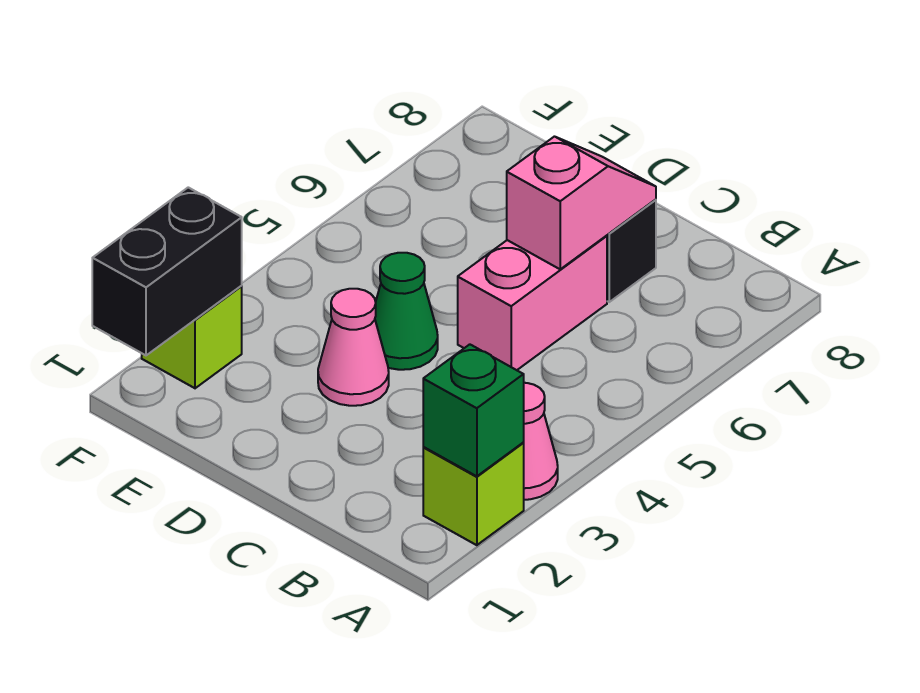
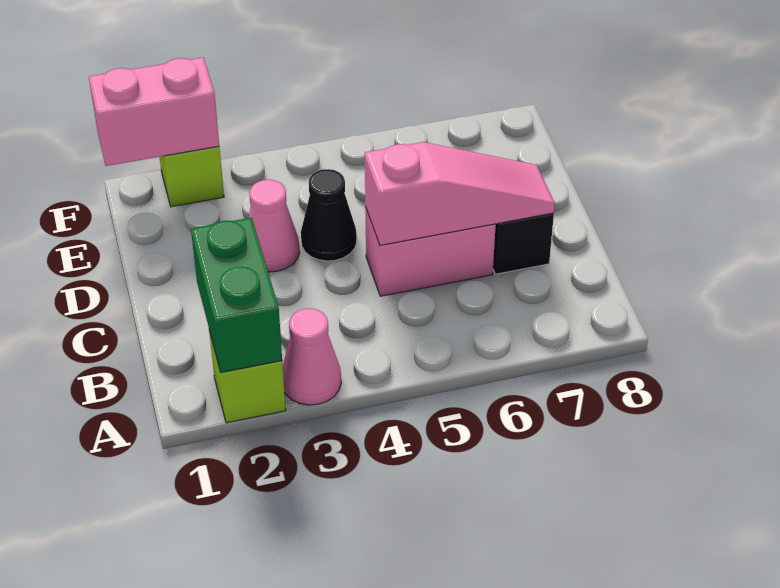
green brick A2 level 2 -> green brick A2:B2 level 2
pink slope C6:C7 level 2 top 6 -> pink slope C5:C7 level 2 top 5
green cone D4 level 1 -> black cone D4 level 1
black brick F1:F2 level 2 -> pink brick F1:F2 level 2

